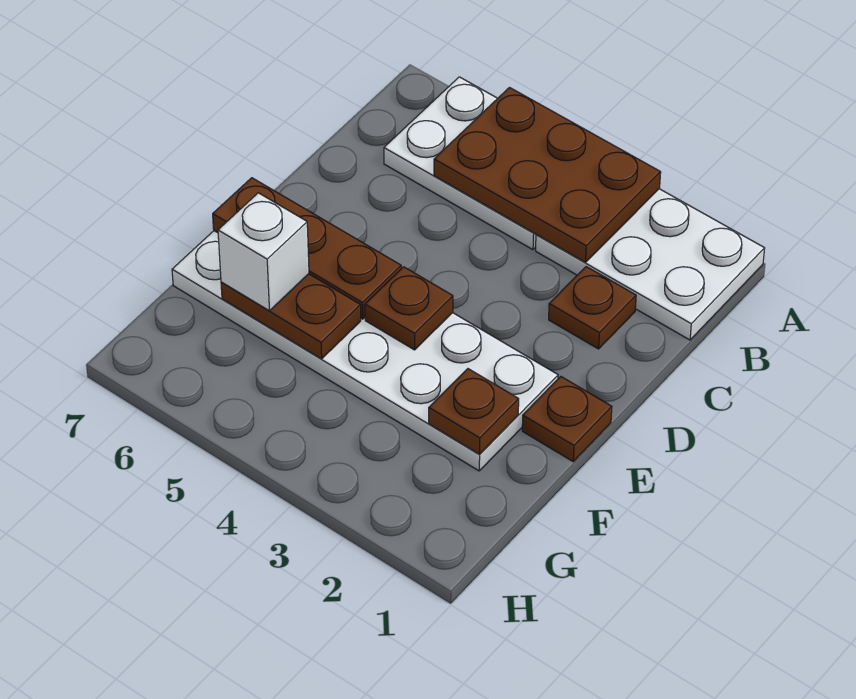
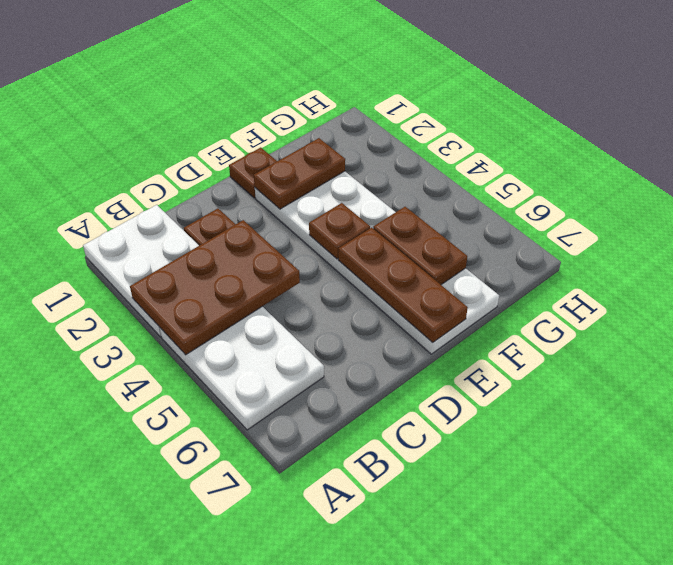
brown plate A3:B5 level 2 -> brown plate A3:C4 level 2
brown plate F2 level 2 -> brown plate E2:F2 level 2
white brick F6 level 3 -> none

